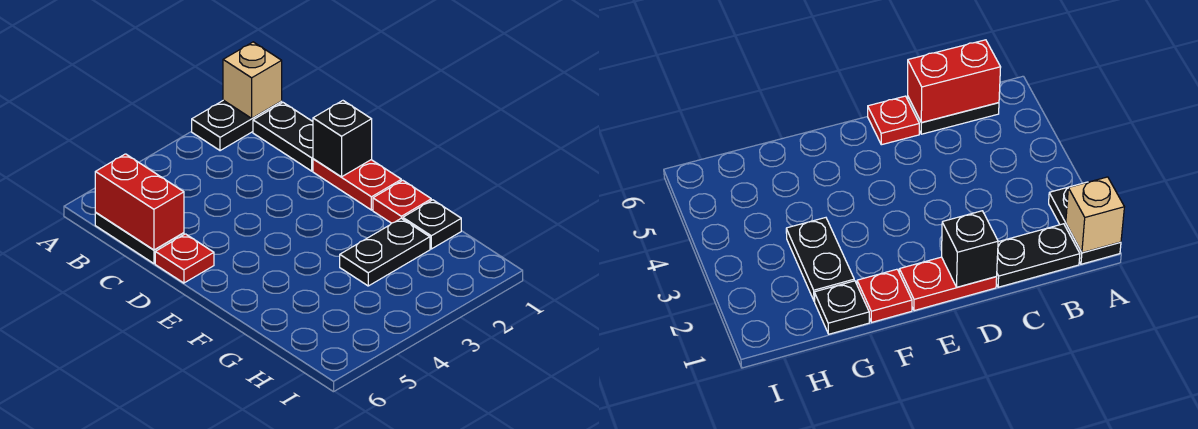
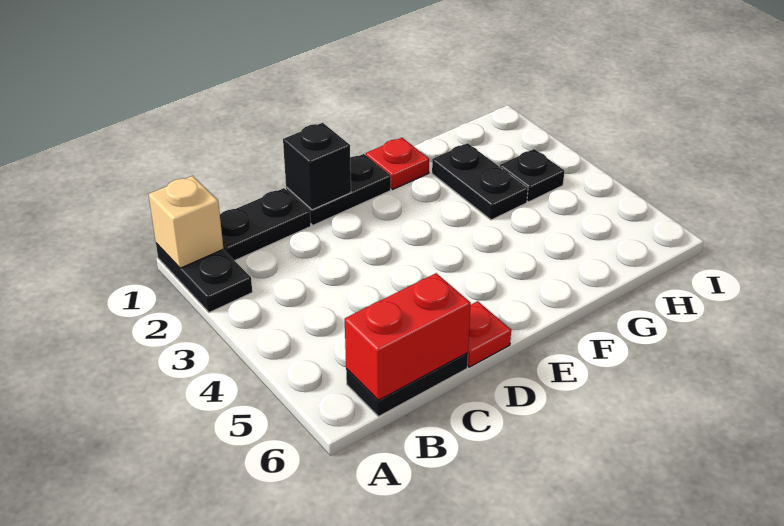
red plate D1:E1 level 1 -> black plate D1:E1 level 1
black plate G1 level 1 -> black plate H3 level 1

